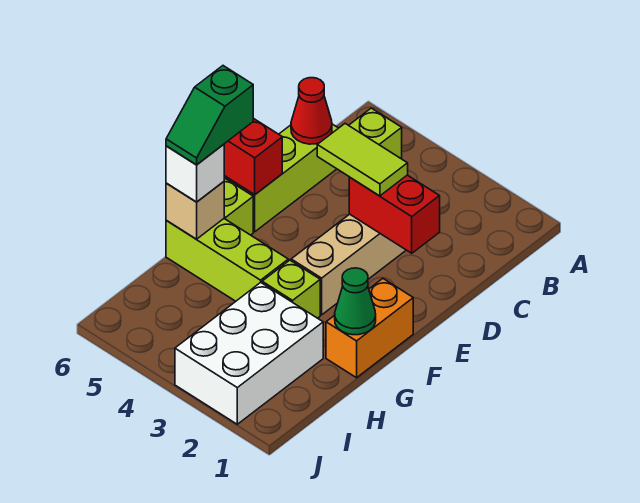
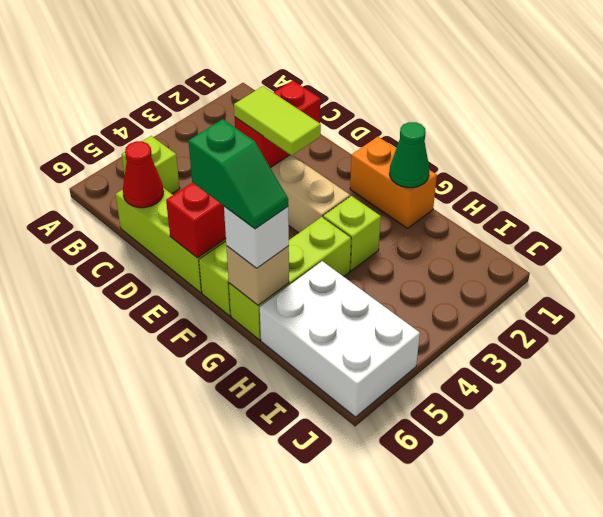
lime tile D3:D4 level 3 -> lime tile D3:E3 level 3
white brick H2:J3 level 1 -> white brick H5:J6 level 1

